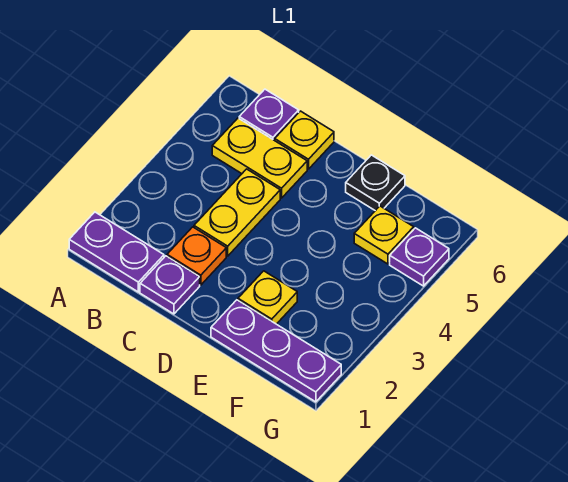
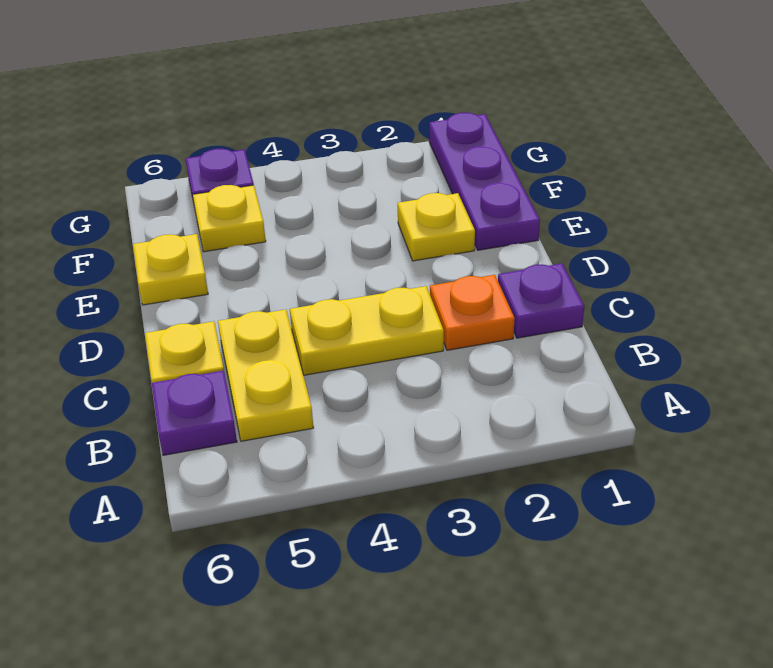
purple plate A1:B1 level 1 -> none
black plate E6 level 1 -> yellow plate E6 level 1

